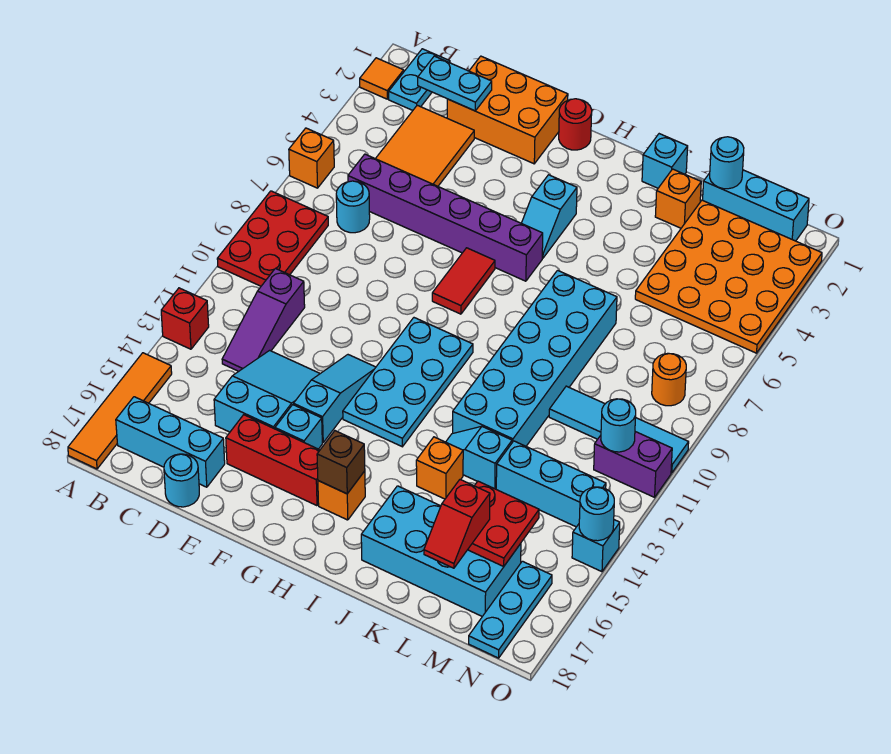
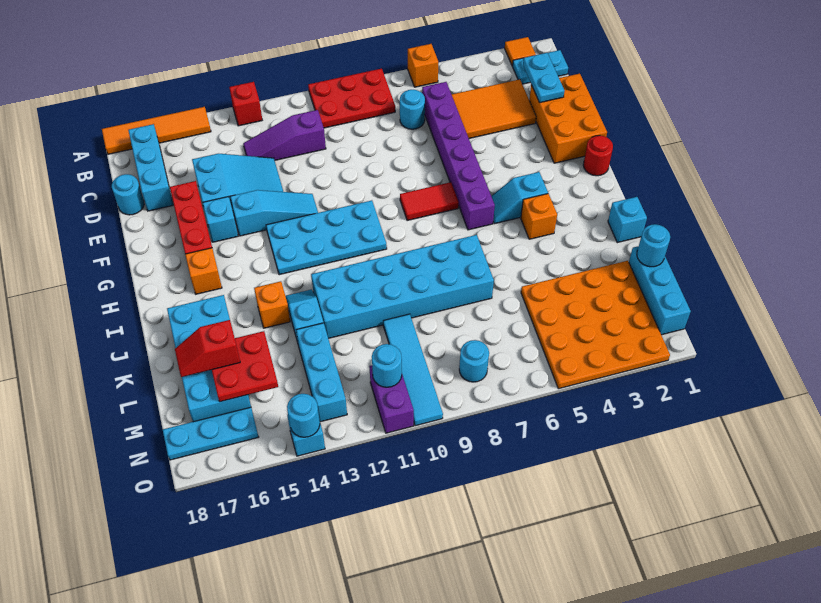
brown brick H16 level 2 -> none
orange brick K2 level 1 -> orange brick I4 level 1
orange round brick N8 level 1 -> cyan round brick N8 level 1

